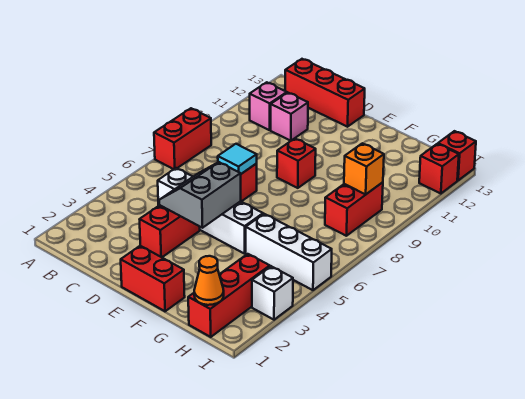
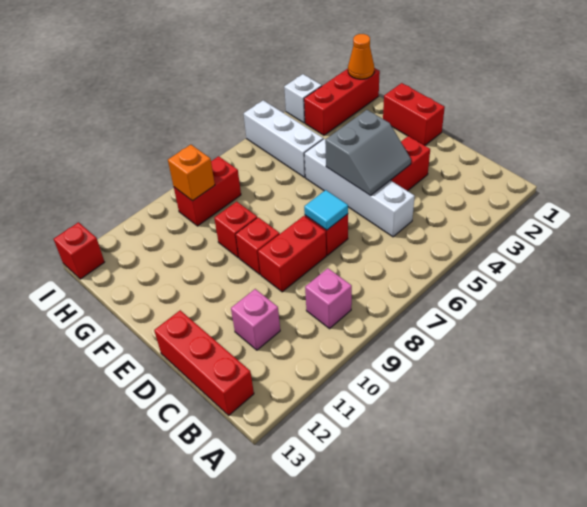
red brick A7:A8 level 1 -> red brick D8:D9 level 1
pink brick B11 level 1 -> pink brick B9 level 1
red brick I12 level 1 -> red brick F9 level 1

